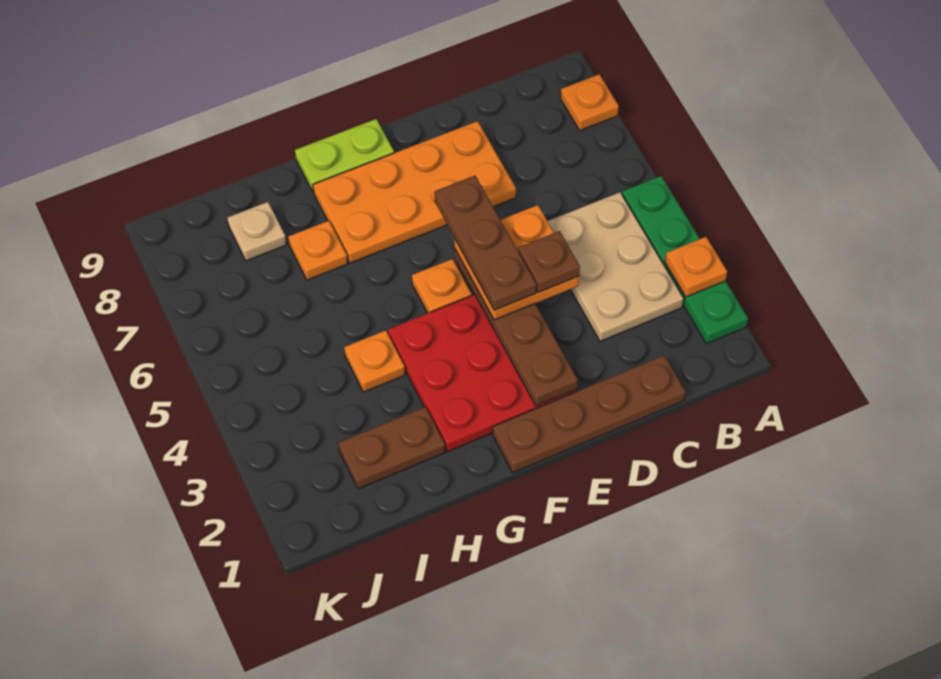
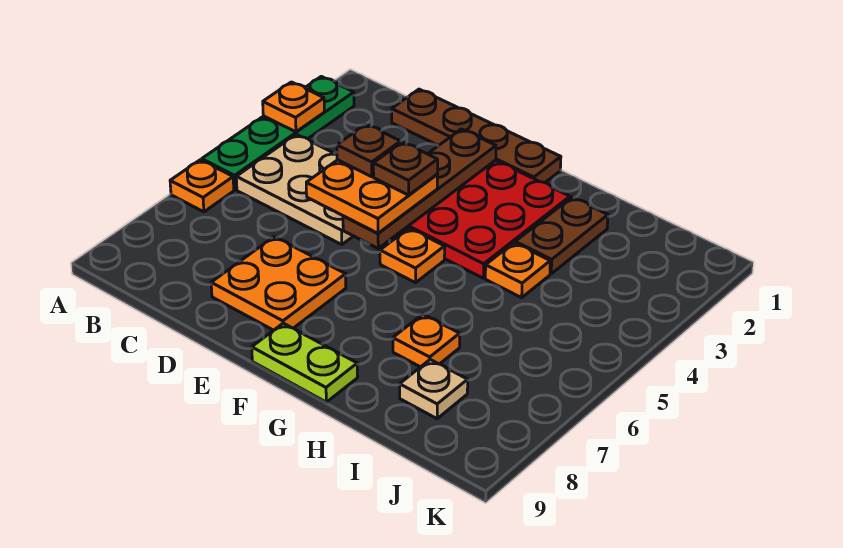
orange plate A8 level 1 -> orange plate A6 level 1
tan plate B3:C5 level 1 -> tan plate B4:D5 level 1
orange plate D7:G8 level 1 -> orange plate D7:E8 level 1
brown plate E4:E6 level 4 -> brown plate E4 level 4
brown plate H2:I2 level 1 -> brown plate H2:H3 level 1

